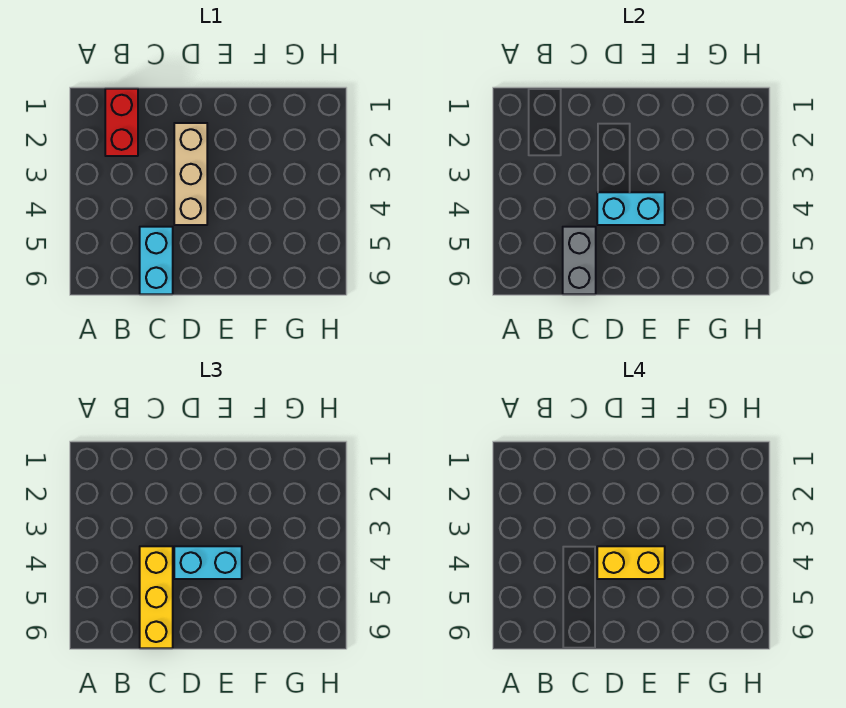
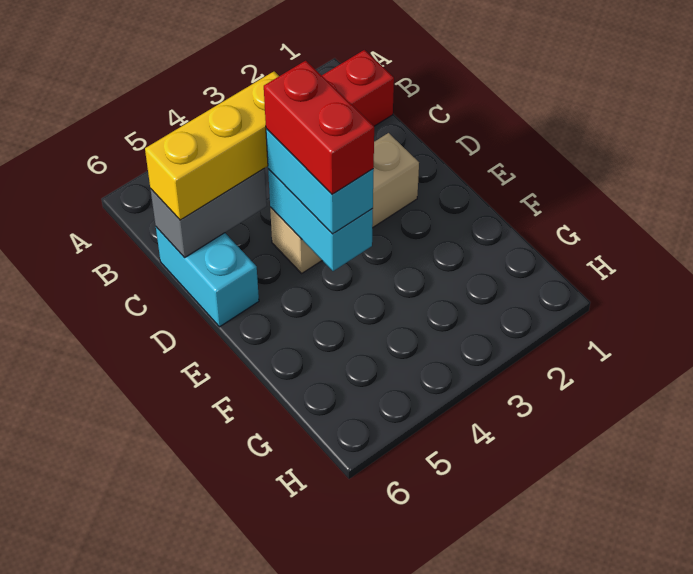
cyan brick C5:C6 level 1 -> cyan brick C6:D6 level 1
yellow brick D4:E4 level 4 -> red brick D4:E4 level 4

